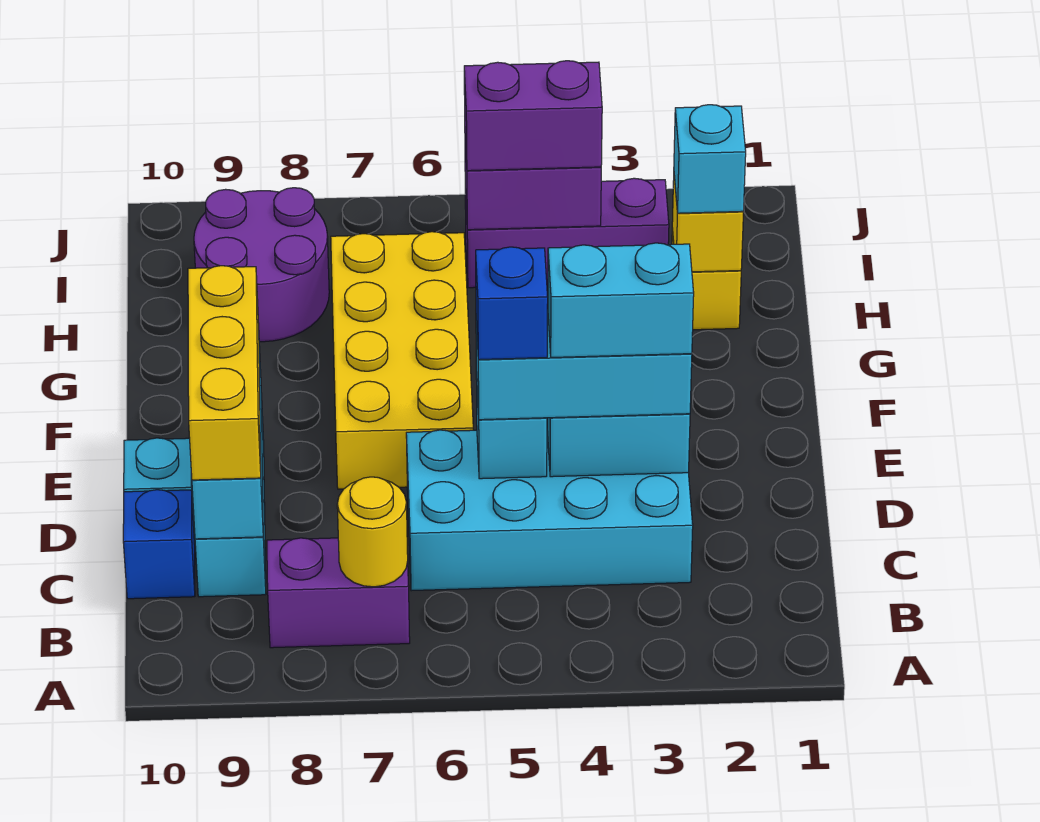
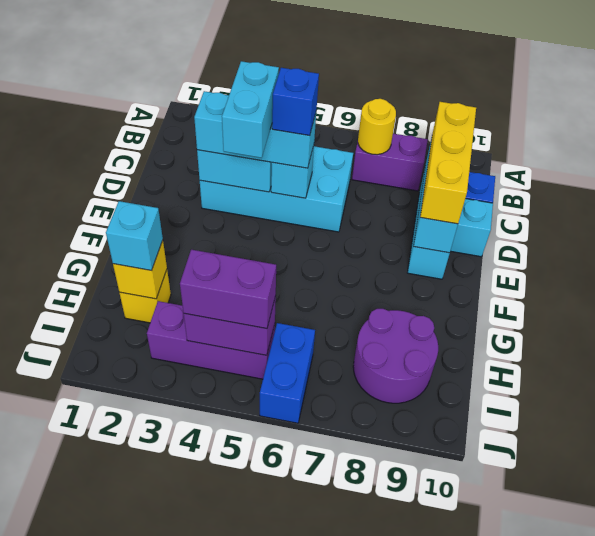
cyan brick D3:D4 level 4 -> cyan brick D4:E4 level 4
yellow brick E6:H7 level 1 -> none
none -> blue brick I6:J6 level 1

